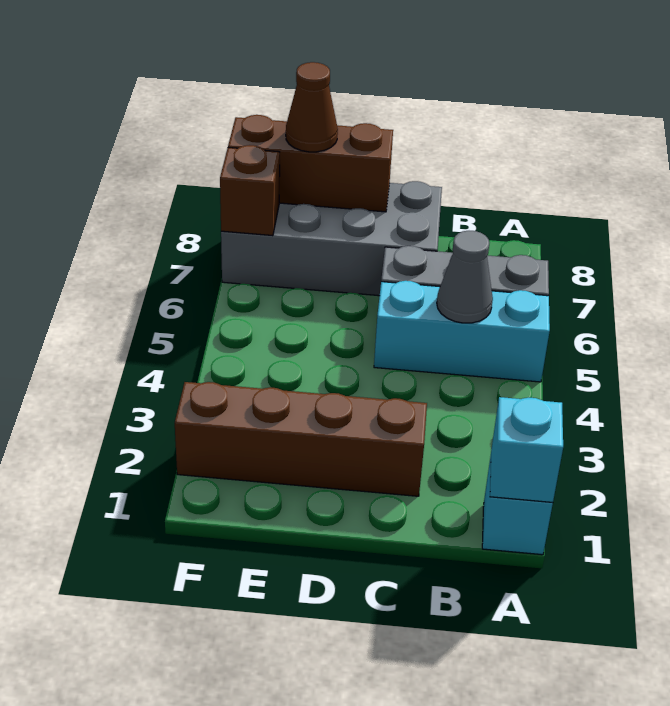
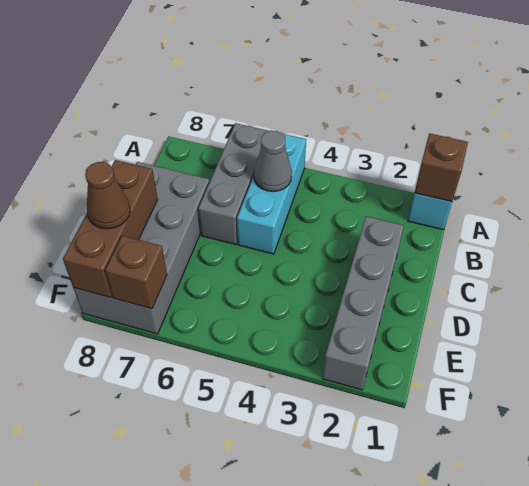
cyan brick A1 level 2 -> brown brick A1 level 2
brown brick C2:F2 level 1 -> grey brick C2:F2 level 1

